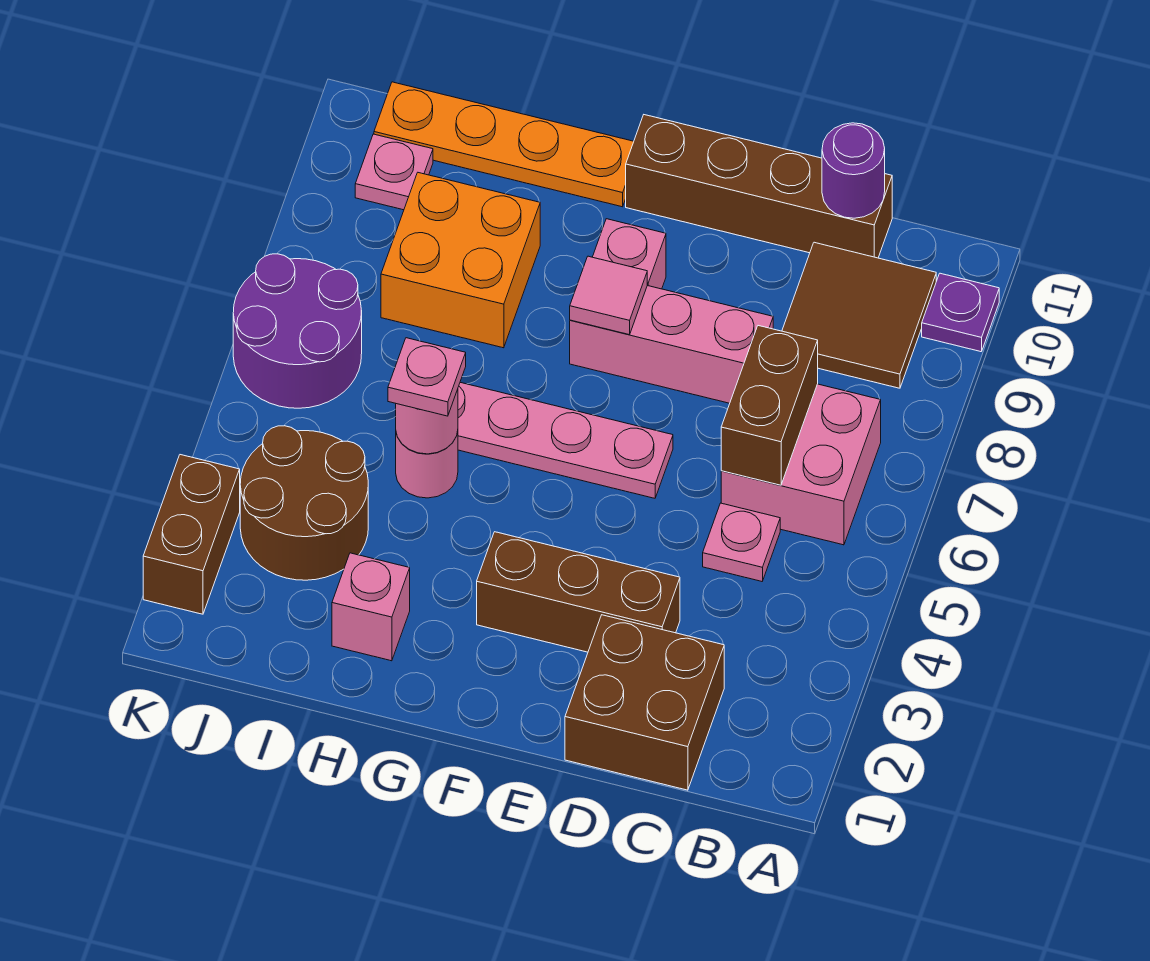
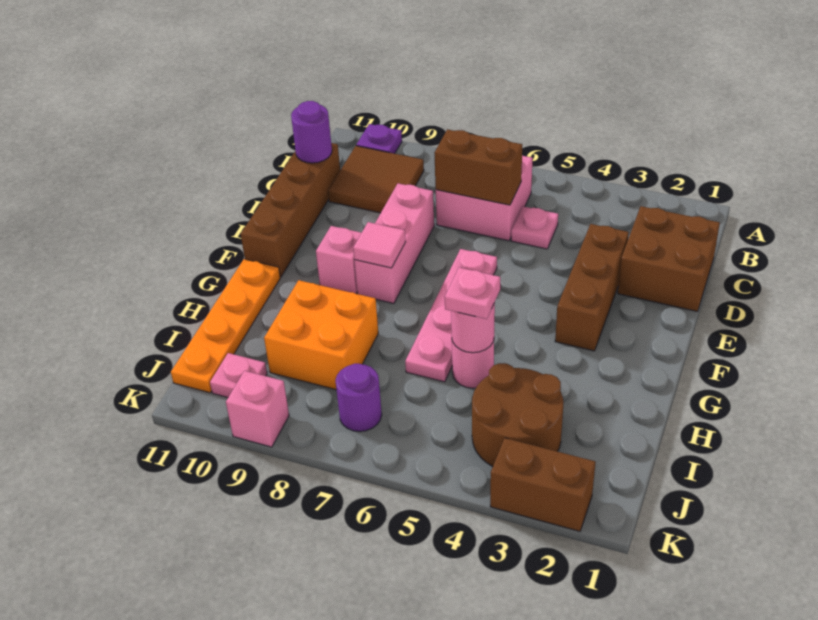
pink brick H2 level 1 -> pink brick K9 level 1
purple round brick J6:K7 level 1 -> purple round brick J7 level 1

